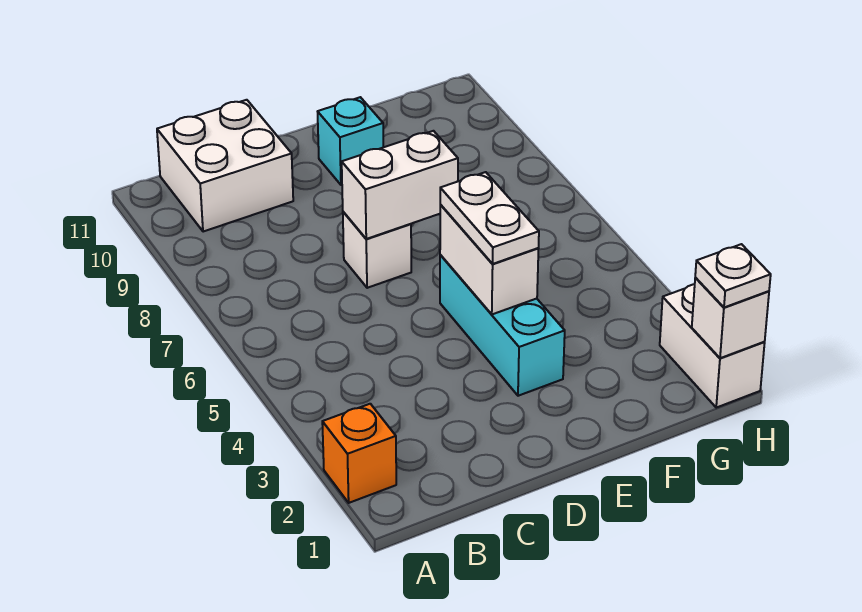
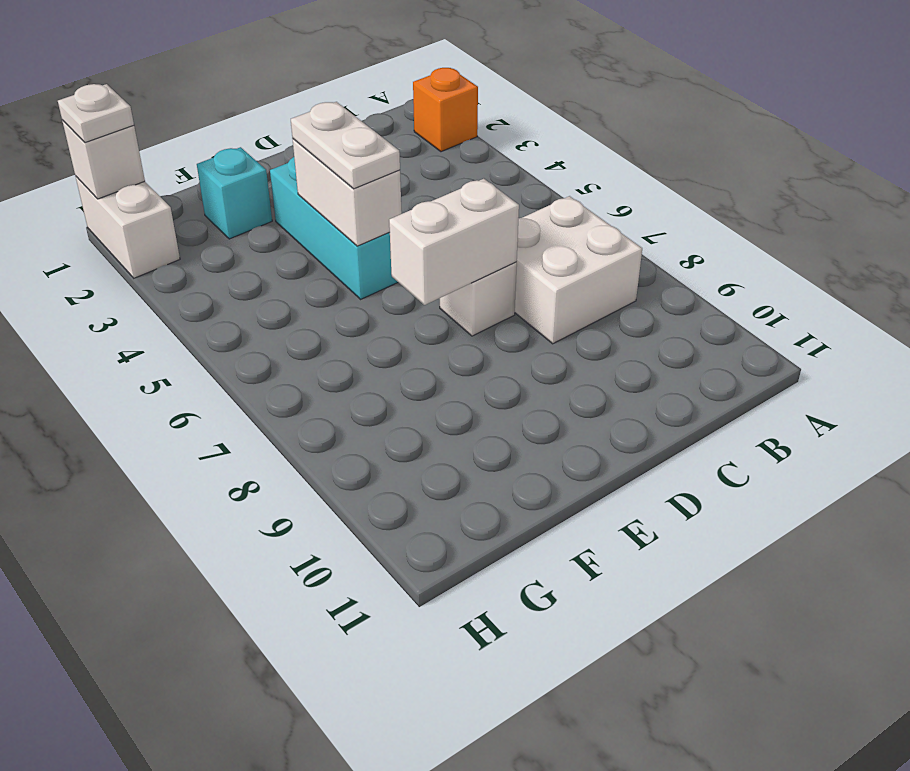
white brick B10:C11 level 1 -> white brick B7:C8 level 1
cyan brick E10 level 1 -> cyan brick F2 level 1

